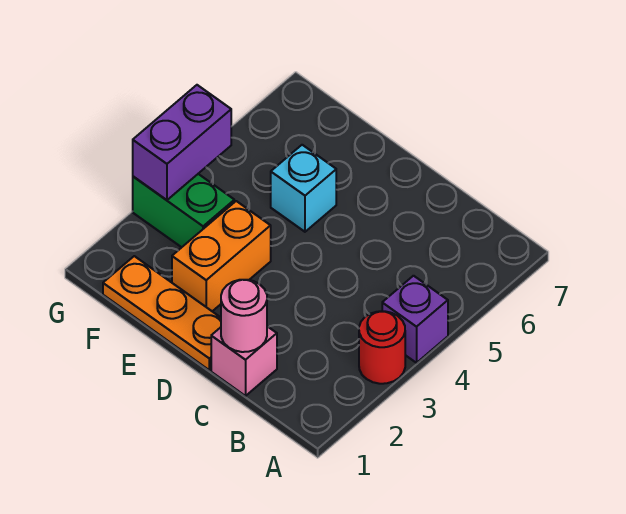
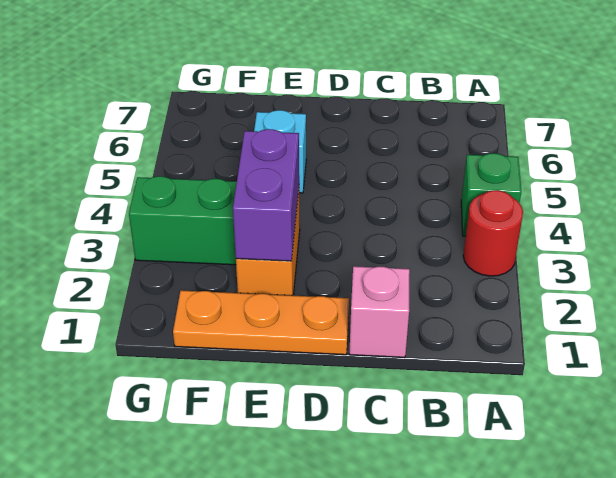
purple brick A4 level 1 -> green brick A4 level 1
pink round brick C1 level 2 -> none
purple brick G3:G4 level 2 -> purple brick E2:E3 level 2

